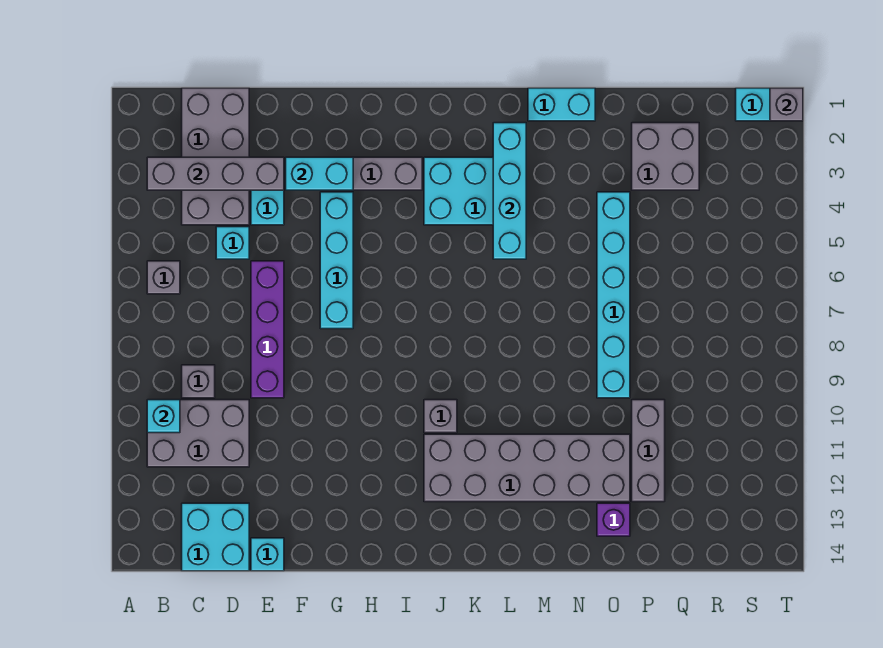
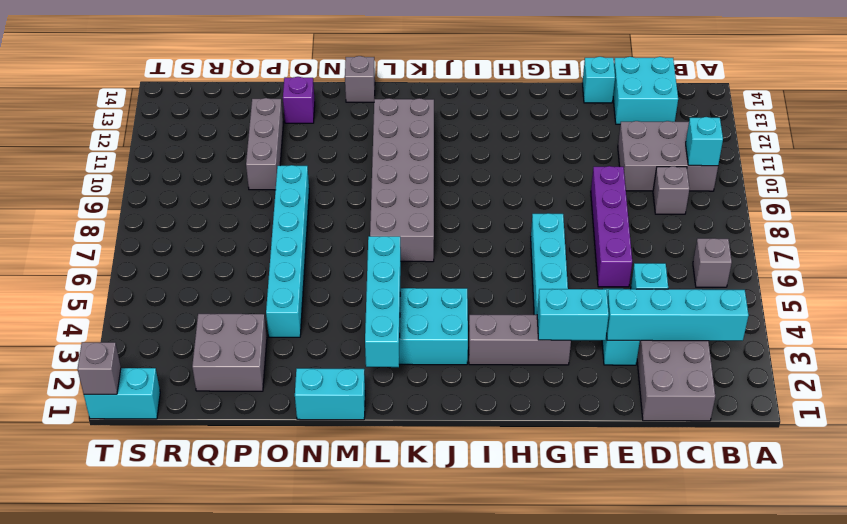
grey brick B3:E3 level 2 -> cyan brick B3:E3 level 2
grey brick J10 level 1 -> grey brick M14 level 1
grey brick J11:O12 level 1 -> grey brick K7:L12 level 1

